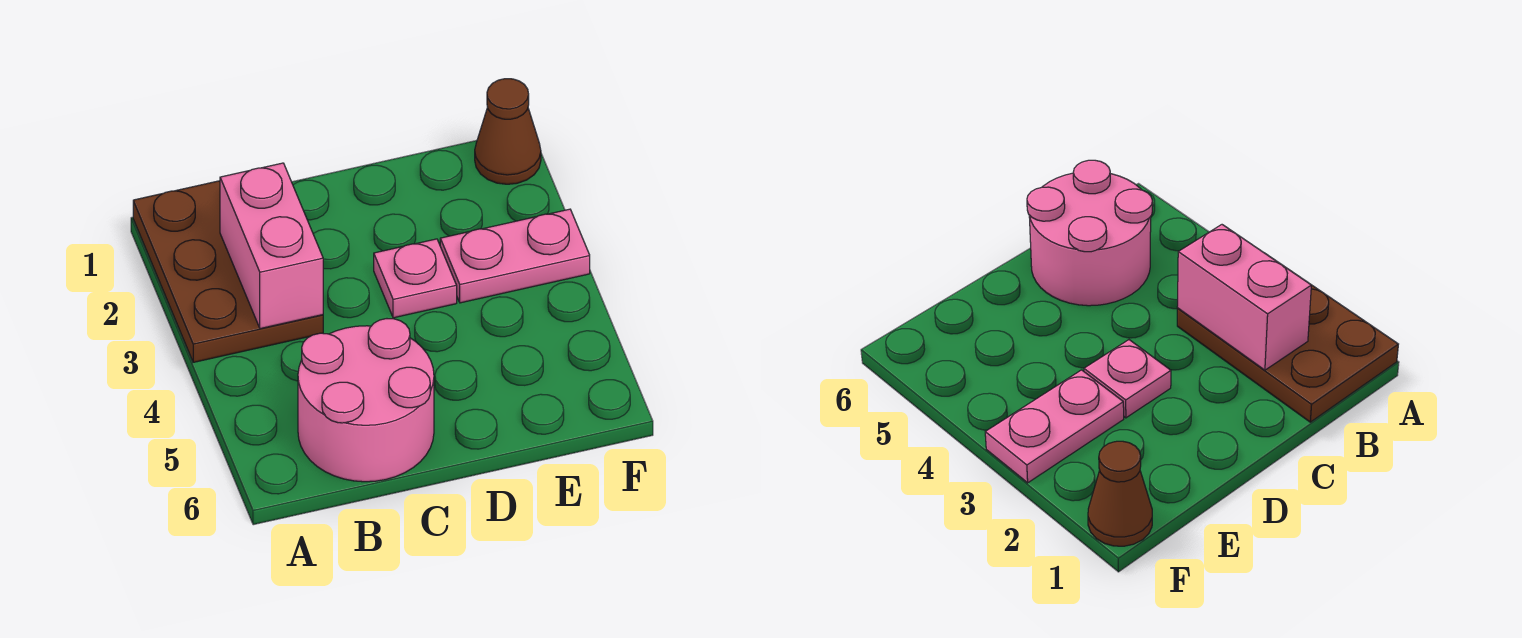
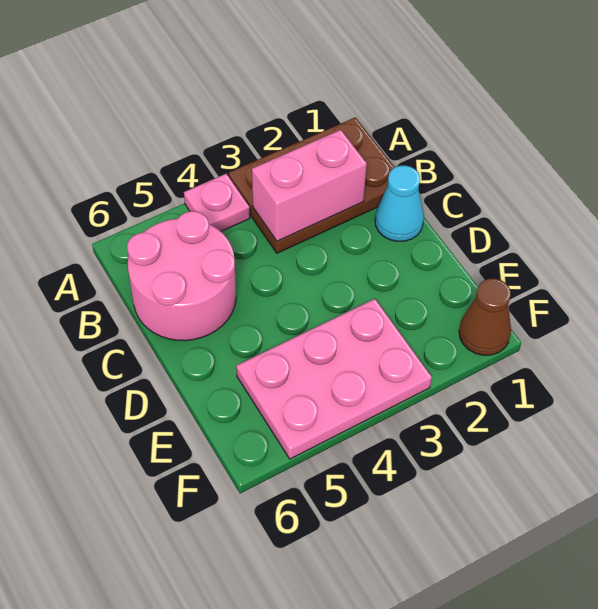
none -> cyan cone C1 level 1
pink plate D3 level 1 -> pink plate A4 level 1
pink plate E3:F3 level 1 -> pink plate E3:F5 level 1

